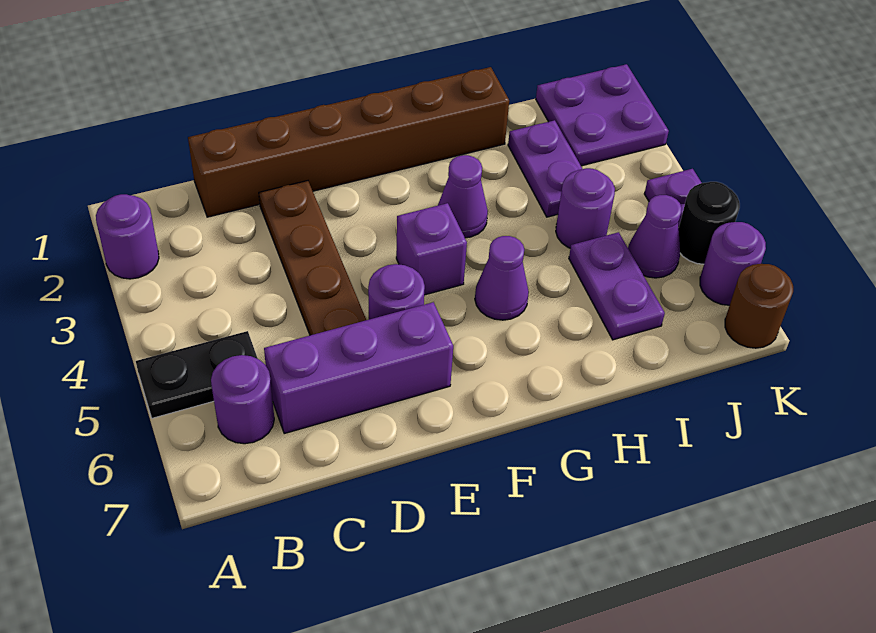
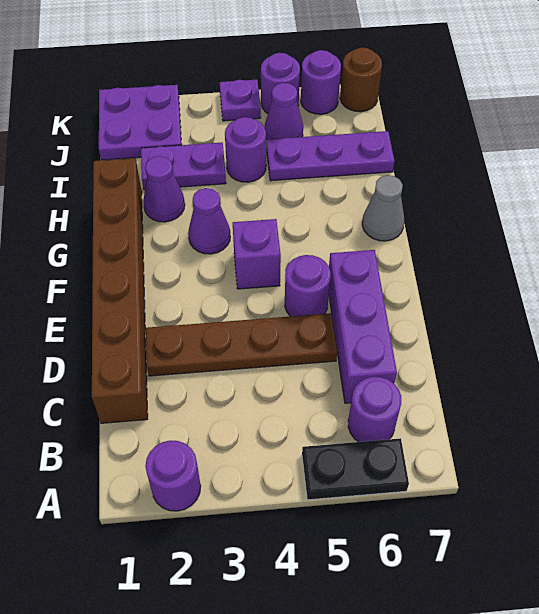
black plate A5:B5 level 1 -> black plate A5:A6 level 1
purple cone G5 level 1 -> purple cone H2 level 1
none -> grey cone G7 level 1
purple plate I5:I6 level 1 -> purple plate I5:I7 level 1
black round brick K5 level 1 -> purple round brick K5 level 1

